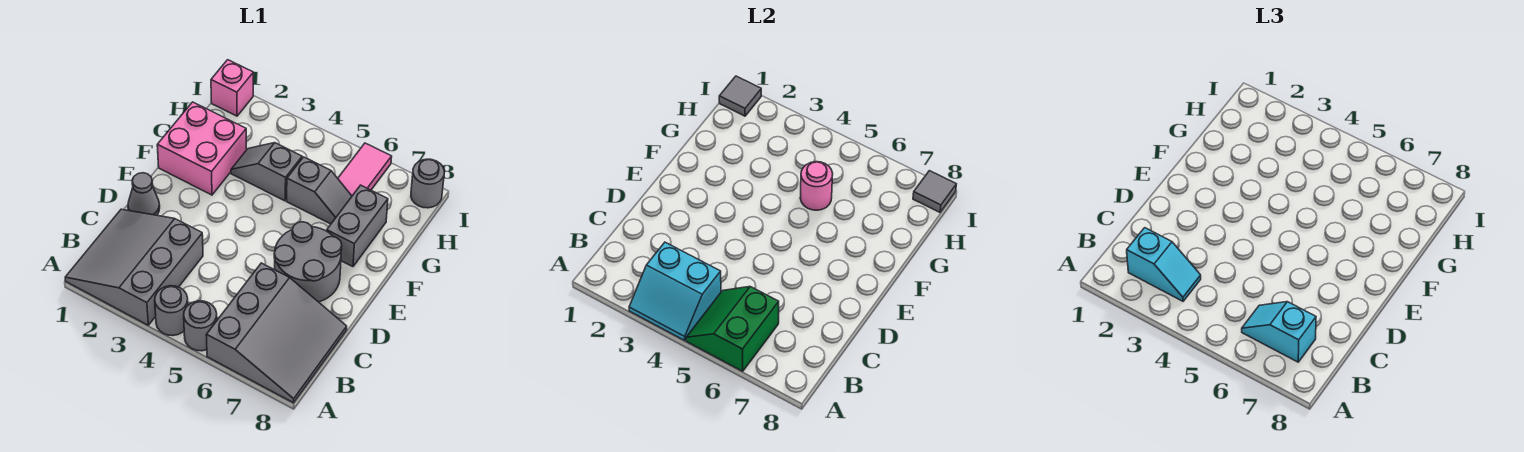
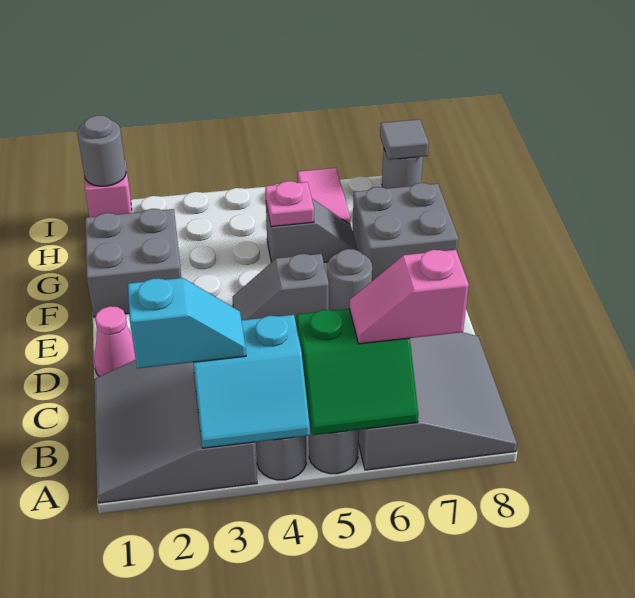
green slope A5:B6 level 2 top 6 -> green slope A5:B6 level 2 top B
cyan slope B6:B7 level 3 top 7 -> pink slope B6:B7 level 3 top 7
grey cone D1 level 1 -> pink cone D1 level 1
grey round brick D6:E7 level 1 -> grey round brick E6 level 1
pink brick F1:G2 level 1 -> grey brick F1:G2 level 1
grey brick F7:G7 level 1 -> grey brick F7:G8 level 1
grey slope G3:G4 level 1 top 4 -> grey slope E4:E5 level 1 top 5
pink round brick G5 level 2 -> pink plate G5 level 2
grey tile I1 level 2 -> grey round brick I1 level 2

